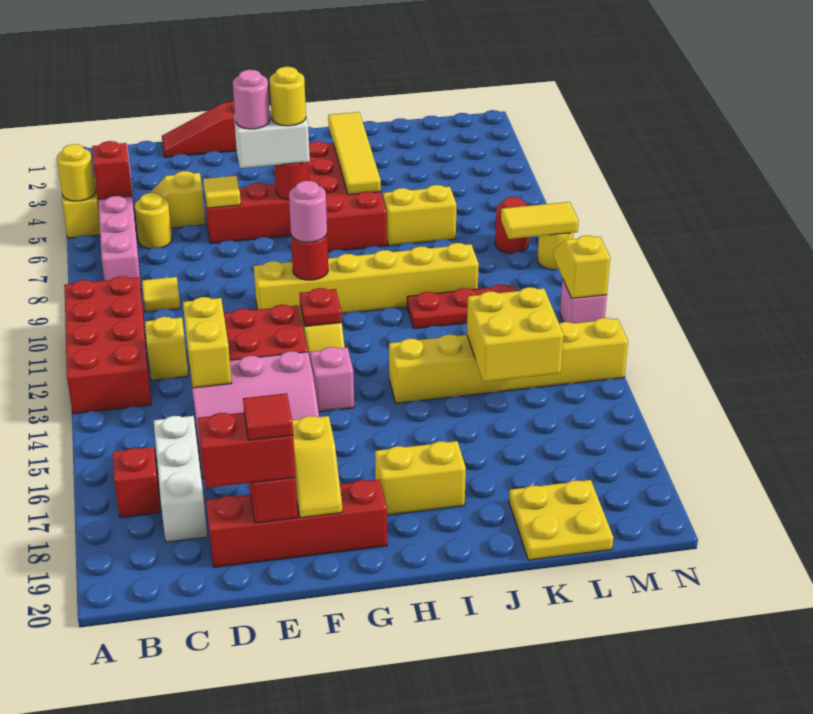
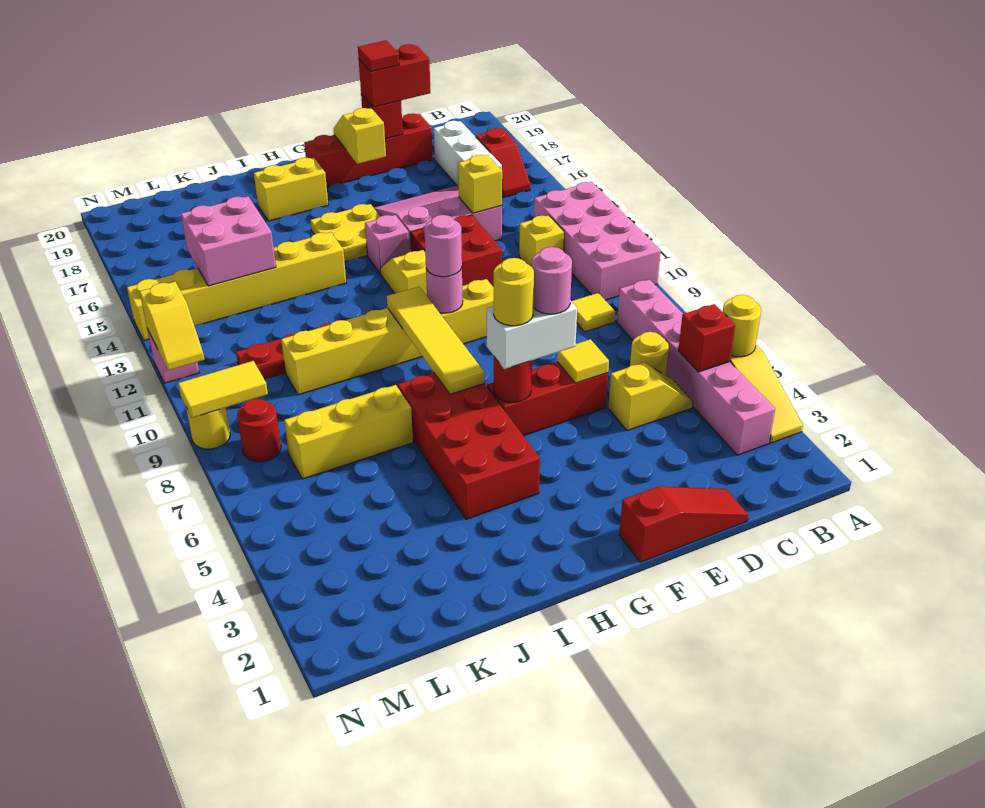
red brick A10:B13 level 1 -> pink brick A10:B13 level 1
yellow brick D13:D14 level 2 -> yellow brick D14 level 2
red round brick G10 level 2 -> pink round brick G10 level 2
red plate G12 level 2 -> none
yellow tile I3:I6 level 2 -> yellow tile H7:H10 level 2
yellow brick J7:K7 level 1 -> yellow brick J7:L7 level 1
yellow brick K14:L15 level 2 -> pink brick K14:L15 level 2
yellow plate K19:L20 level 1 -> yellow plate G15:H16 level 1

